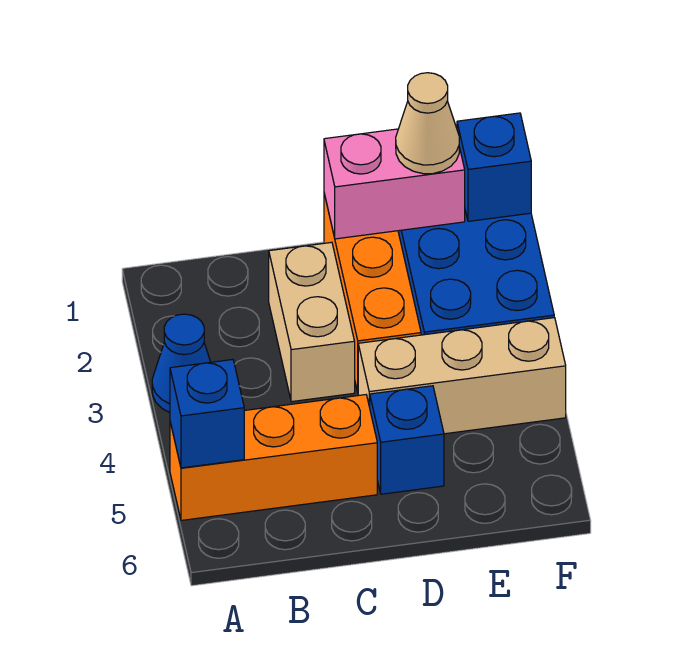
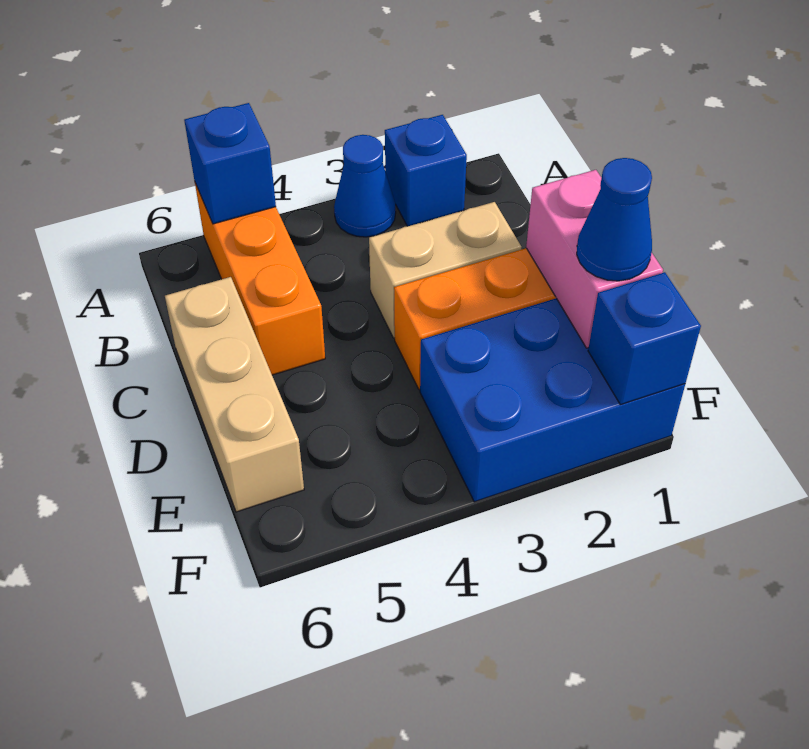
tan brick D4:F4 level 1 -> tan brick C6:E6 level 1
blue brick D5 level 1 -> blue brick A2 level 1
tan cone E1 level 3 -> blue cone E1 level 3

